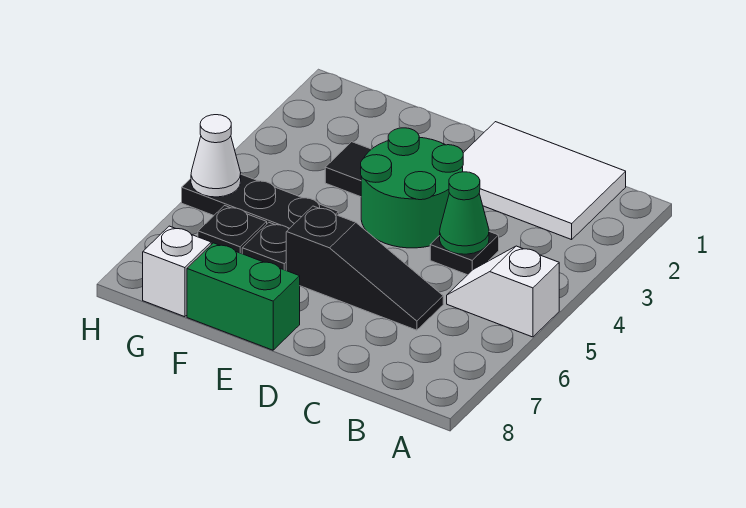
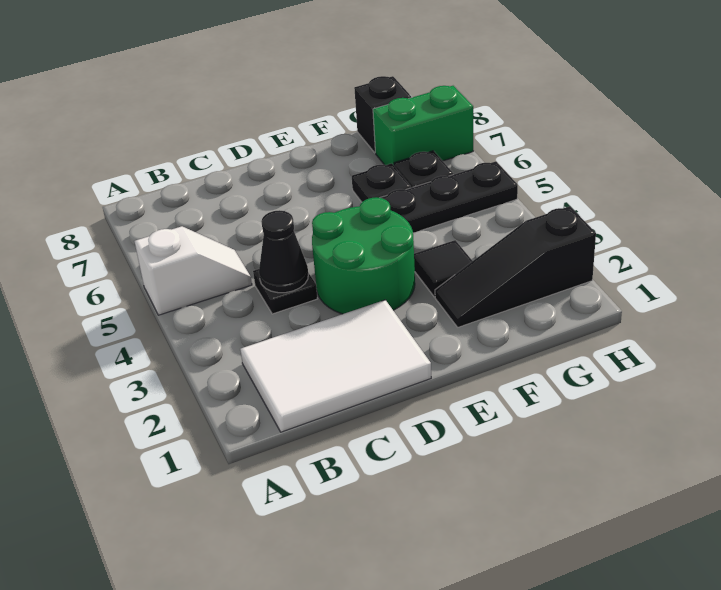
green cone C4 level 2 -> black cone C4 level 2
black slope C6:E6 level 1 top E -> black slope F2:H2 level 1 top H
green brick E8:F8 level 1 -> green brick G7:H7 level 1
white brick G8 level 1 -> black brick G8 level 1
white cone H5 level 2 -> none

